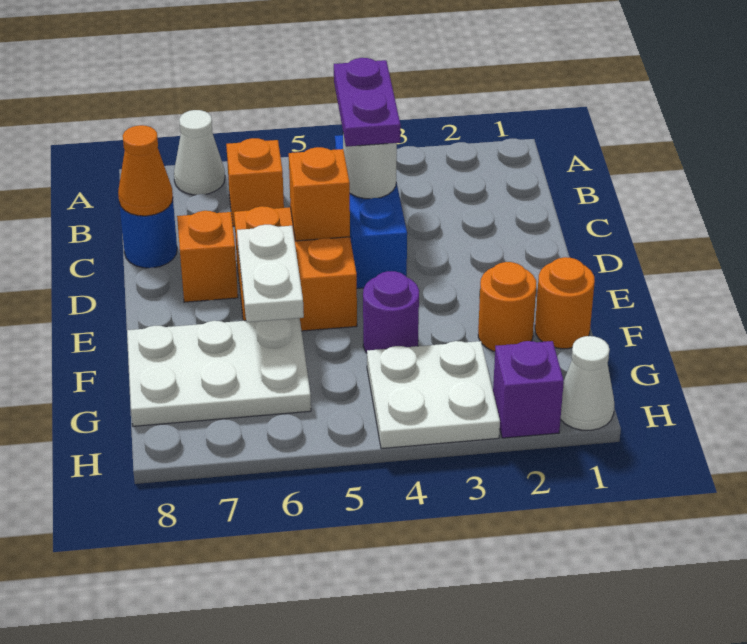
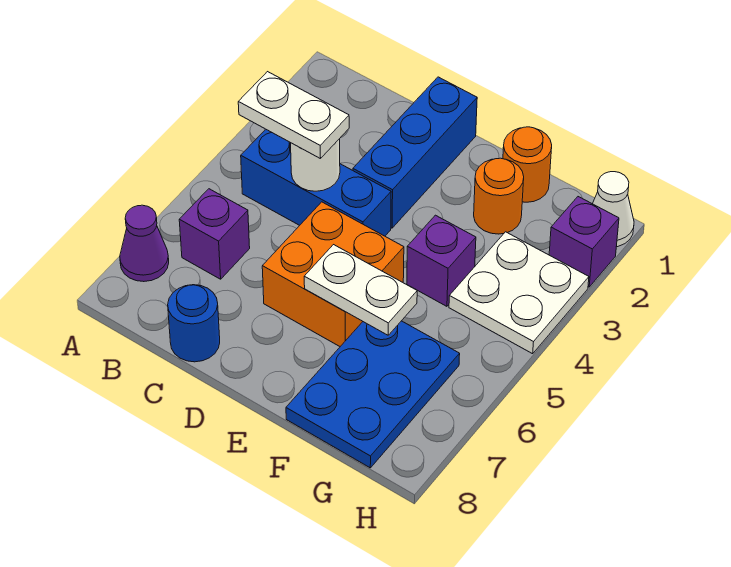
white cone A7 level 1 -> purple cone A7 level 1
purple plate B4:C4 level 3 -> white plate B4:C4 level 3
orange brick B6 level 1 -> purple brick B6 level 1
orange cone C8 level 2 -> none
none -> blue brick D1:D3 level 1
orange brick D5 level 2 -> none
orange brick D7 level 1 -> none
purple round brick F4 level 1 -> purple brick F4 level 1
white plate F6:G8 level 1 -> blue plate F6:G8 level 1

